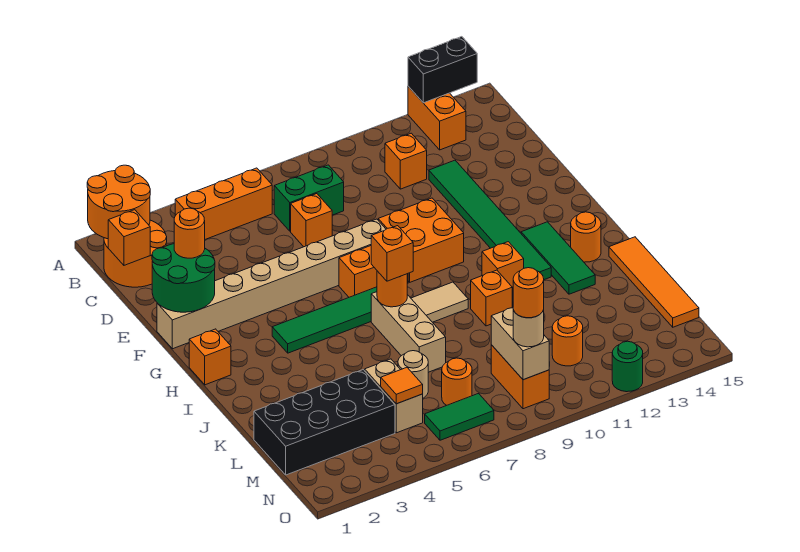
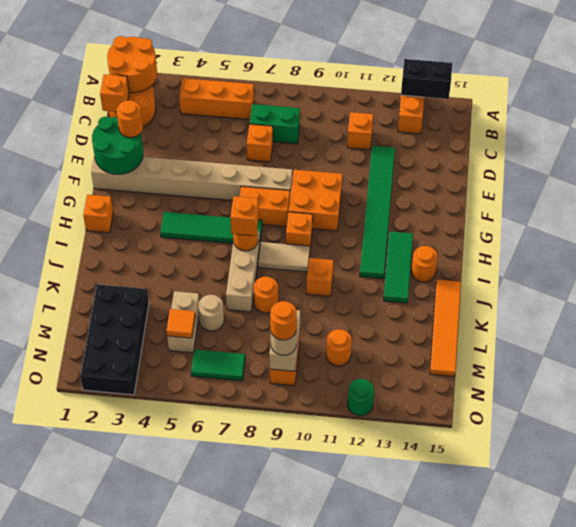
orange brick I11 level 1 -> orange brick H9 level 1
black brick L1:M4 level 1 -> black brick L2:O3 level 1
orange round brick M7 level 1 -> orange round brick K8 level 1

